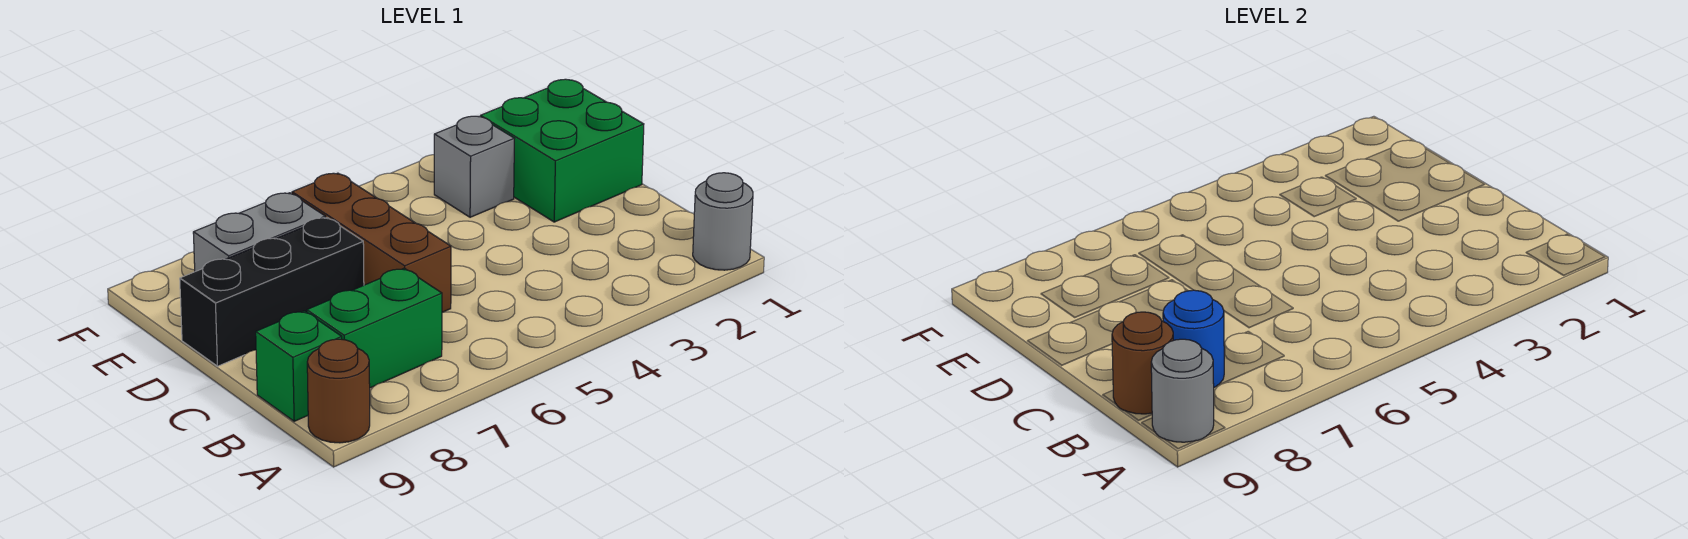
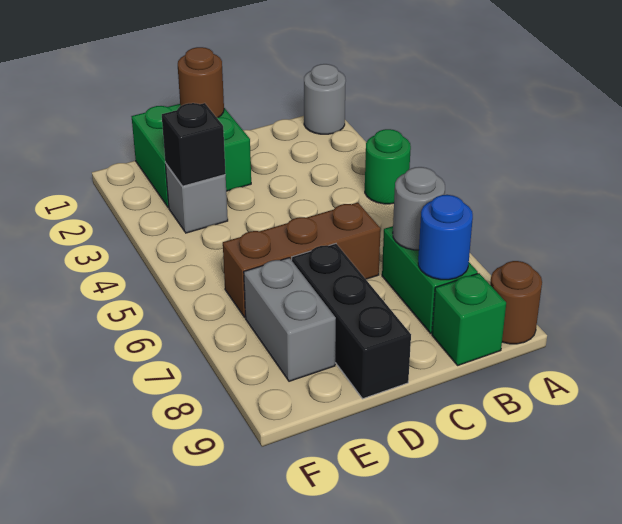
none -> green round brick A4 level 1
grey round brick A9 level 2 -> grey round brick B7 level 2
brown round brick B9 level 2 -> brown round brick D1 level 2
none -> black brick E3 level 2

